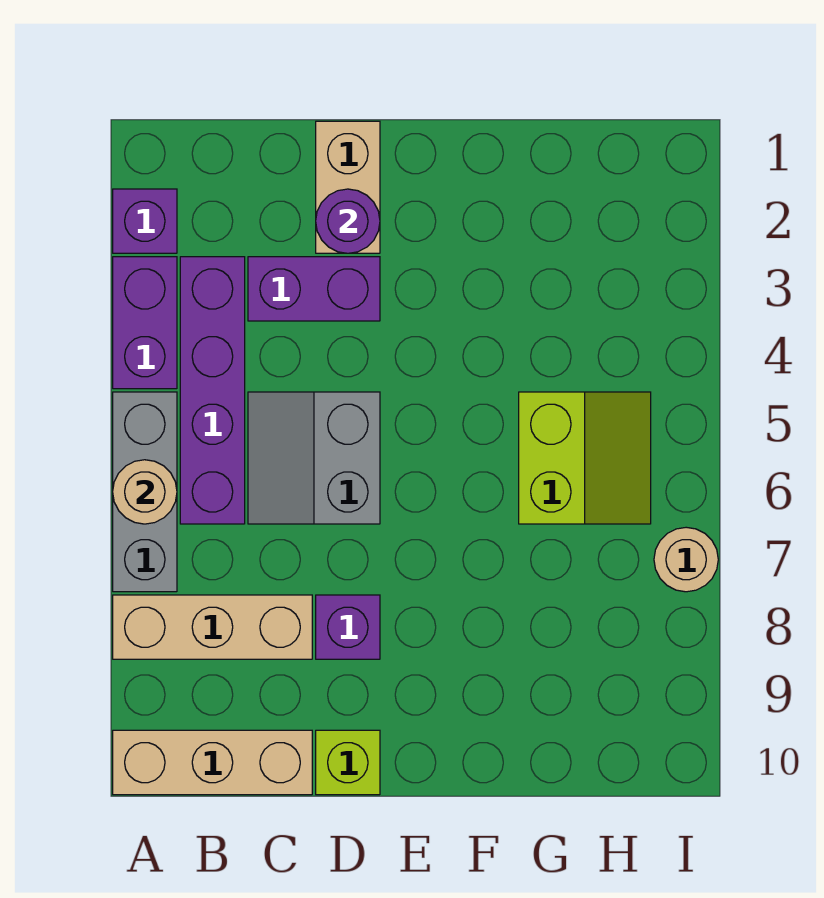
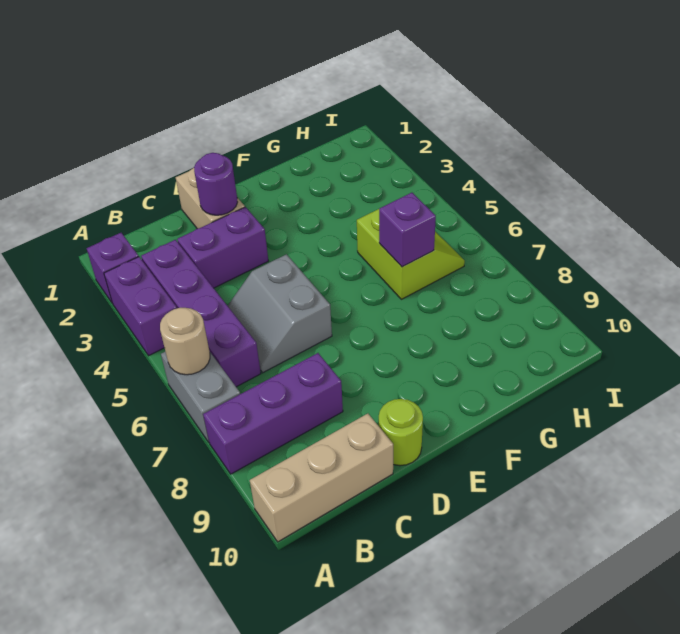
grey brick A5:A7 level 1 -> grey brick A6:A7 level 1
tan brick A8:C8 level 1 -> purple brick A8:C8 level 1
purple brick D8 level 1 -> purple brick G6 level 2
lime brick D10 level 1 -> lime round brick D10 level 1
tan round brick I7 level 1 -> none

